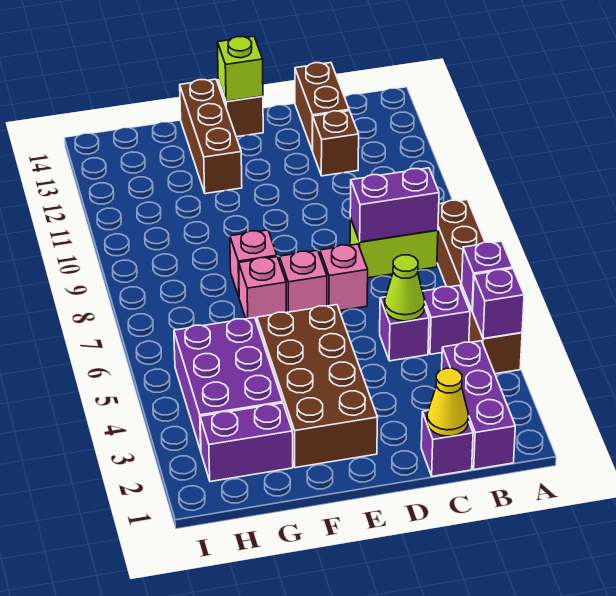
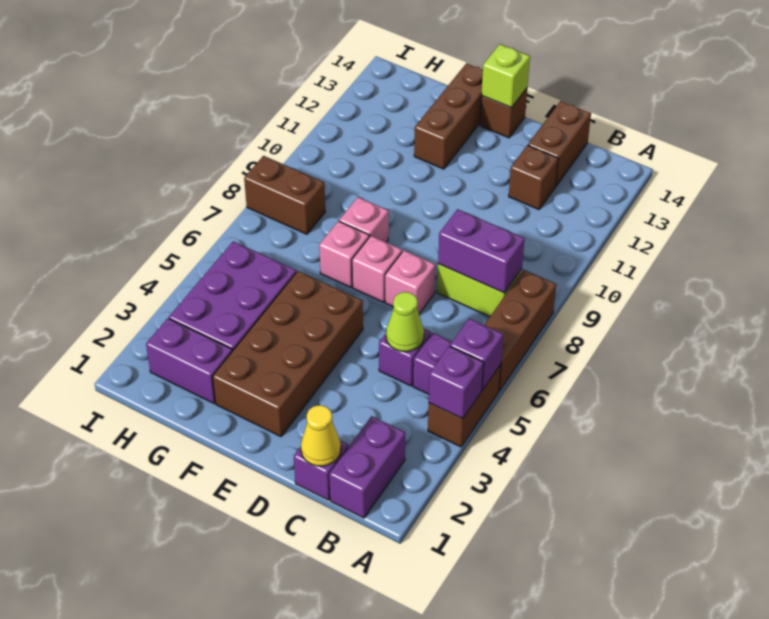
purple brick B1:B3 level 1 -> purple brick B1:B2 level 1
none -> brown brick H8:I8 level 1

